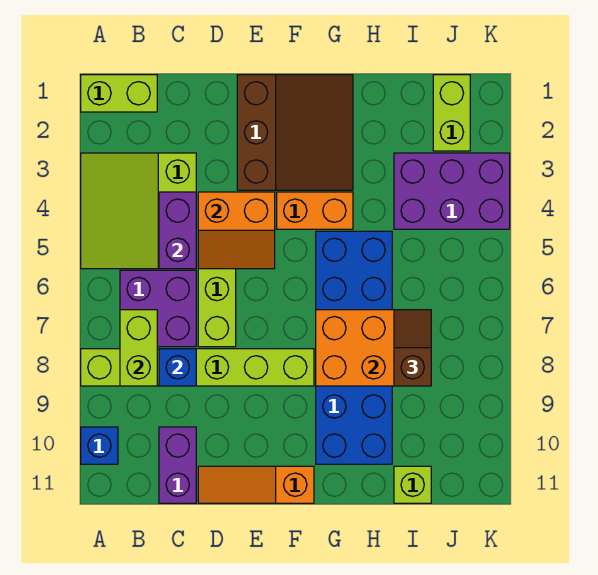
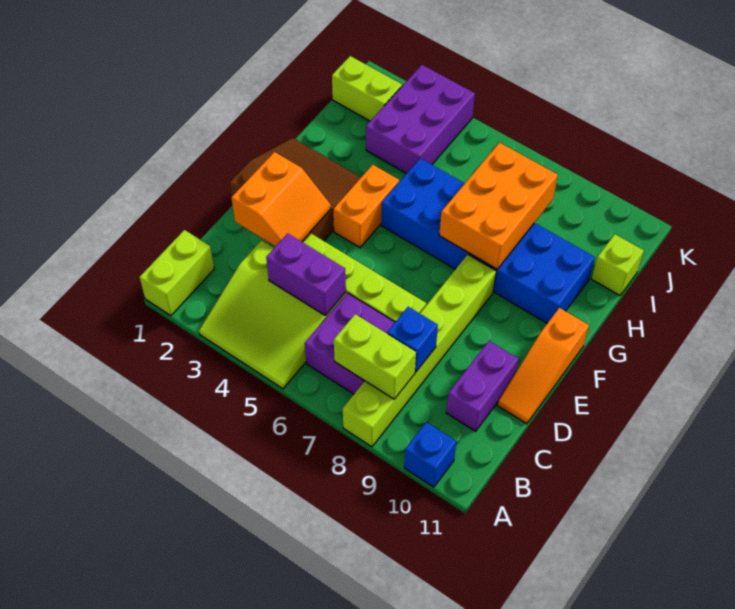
purple brick C10:C11 level 1 -> purple brick C10:D10 level 1
orange slope D4:E5 level 2 top 4 -> orange slope D2:E3 level 2 top 2
brown slope I7:I8 level 3 top 8 -> none

